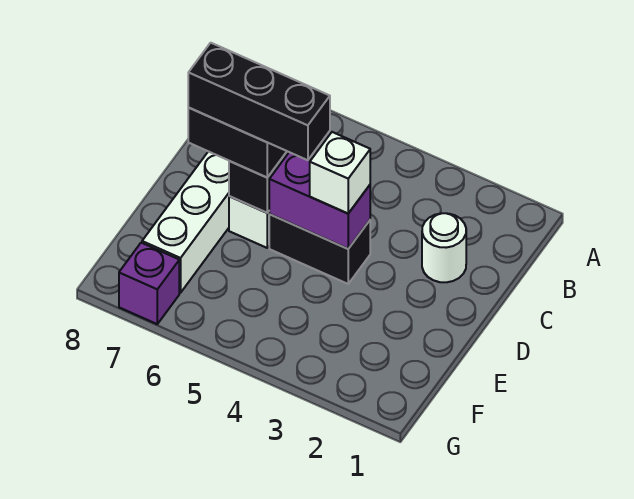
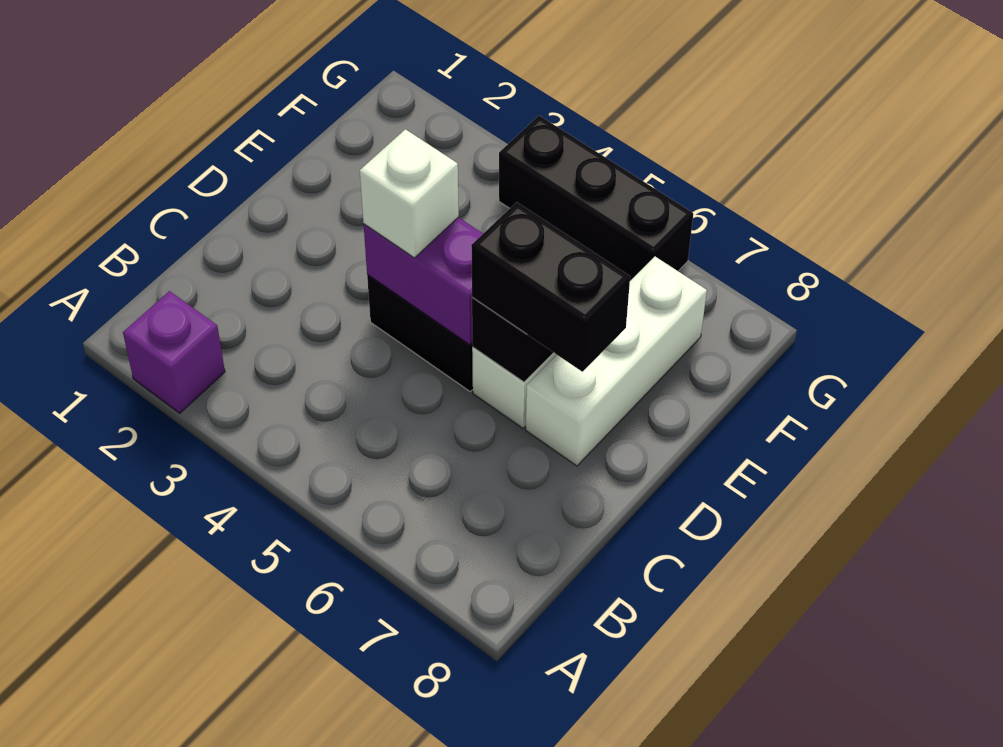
white round brick C2 level 1 -> none
black brick D5:D7 level 4 -> black brick G4:G6 level 1
purple brick G7 level 1 -> purple brick A2 level 1

